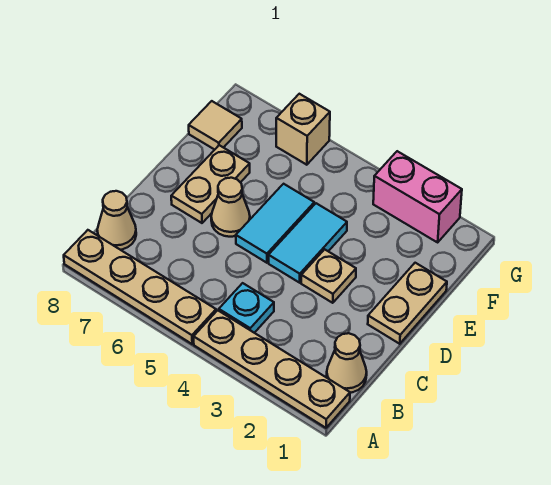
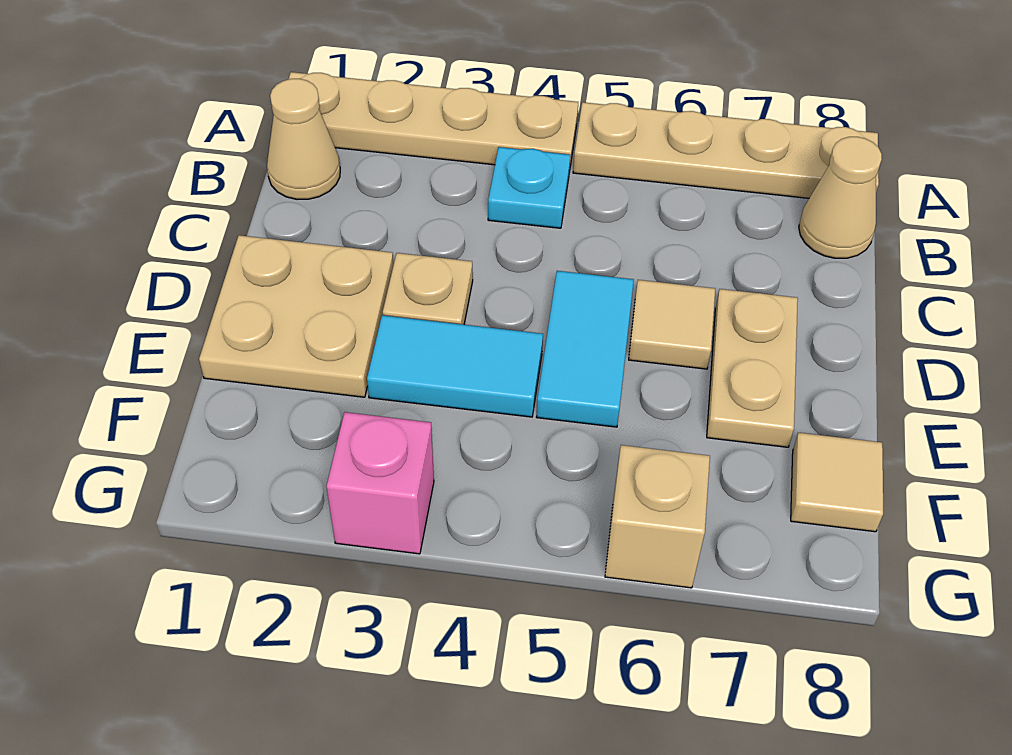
tan plate D1:E1 level 1 -> tan plate D1:E2 level 1
cyan tile D4:E4 level 1 -> cyan tile E3:E4 level 1
tan cone D6 level 1 -> tan tile D6 level 1
pink brick G2:G3 level 1 -> pink brick G3 level 1

